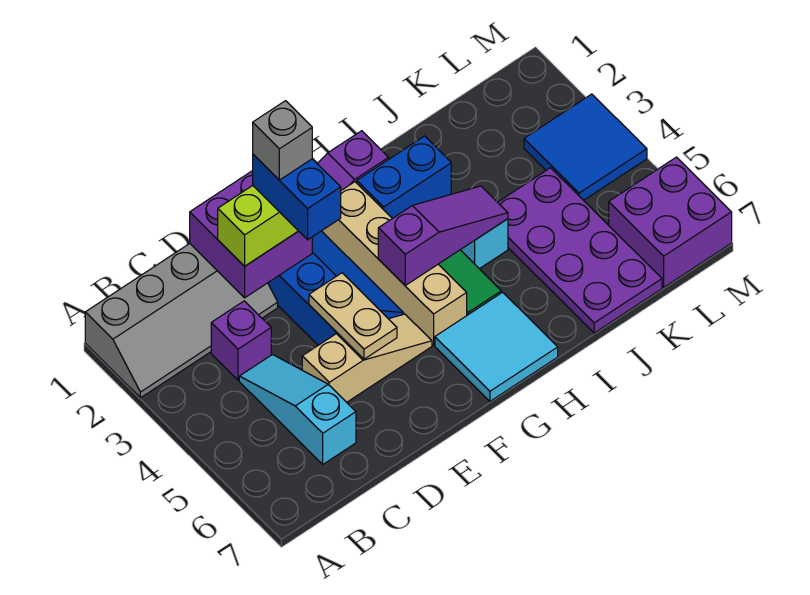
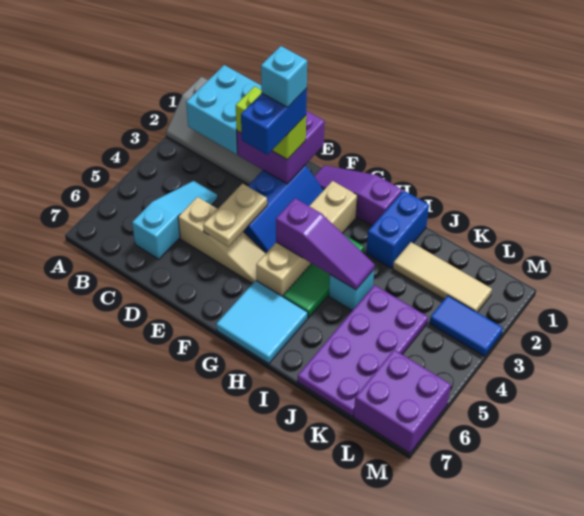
none -> cyan brick B1:C2 level 2
purple brick C3 level 1 -> none
grey brick E2 level 5 -> cyan brick E2 level 5
blue brick H2:I2 level 1 -> blue brick I1:I2 level 1
none -> tan tile J2:L2 level 1
blue tile L3:M4 level 1 -> blue tile L3:M3 level 1

